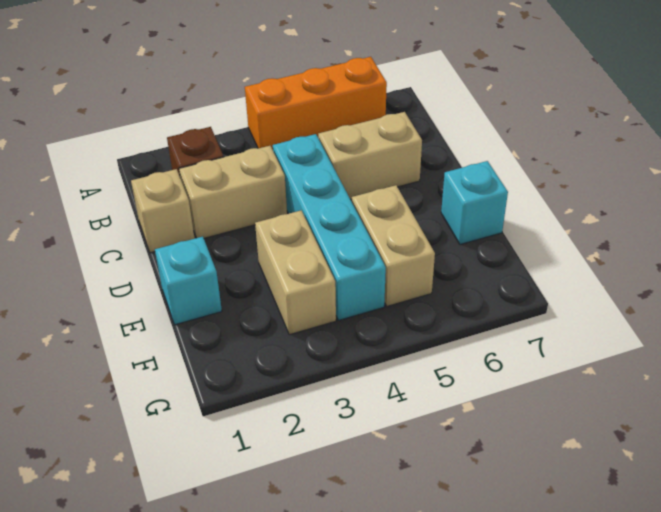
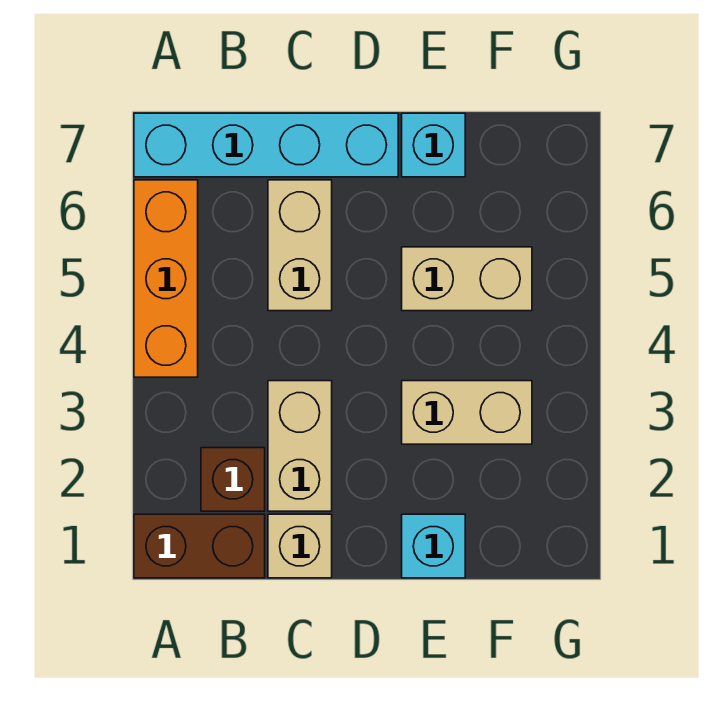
none -> brown brick A1:B1 level 1
cyan brick C4:F4 level 1 -> cyan brick A7:D7 level 1

